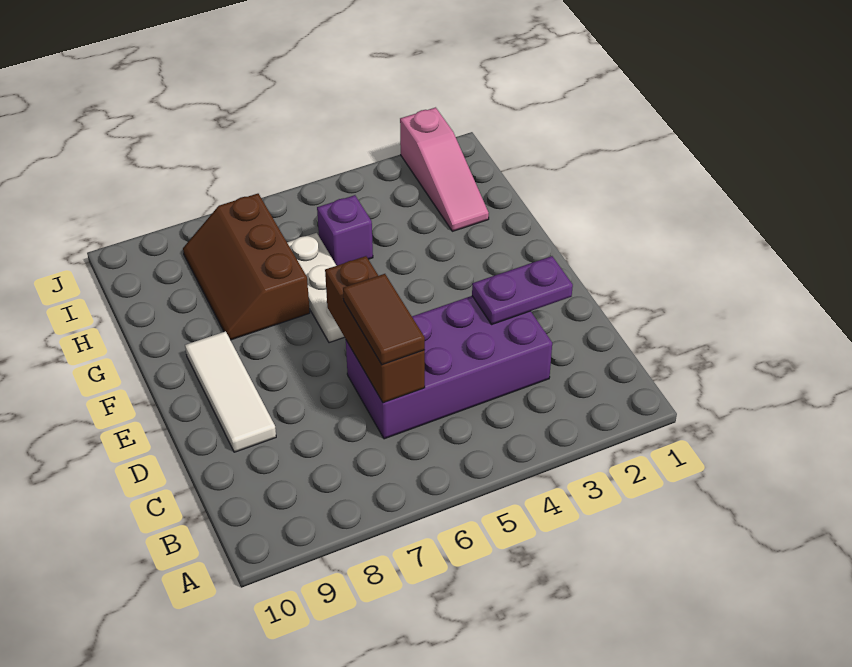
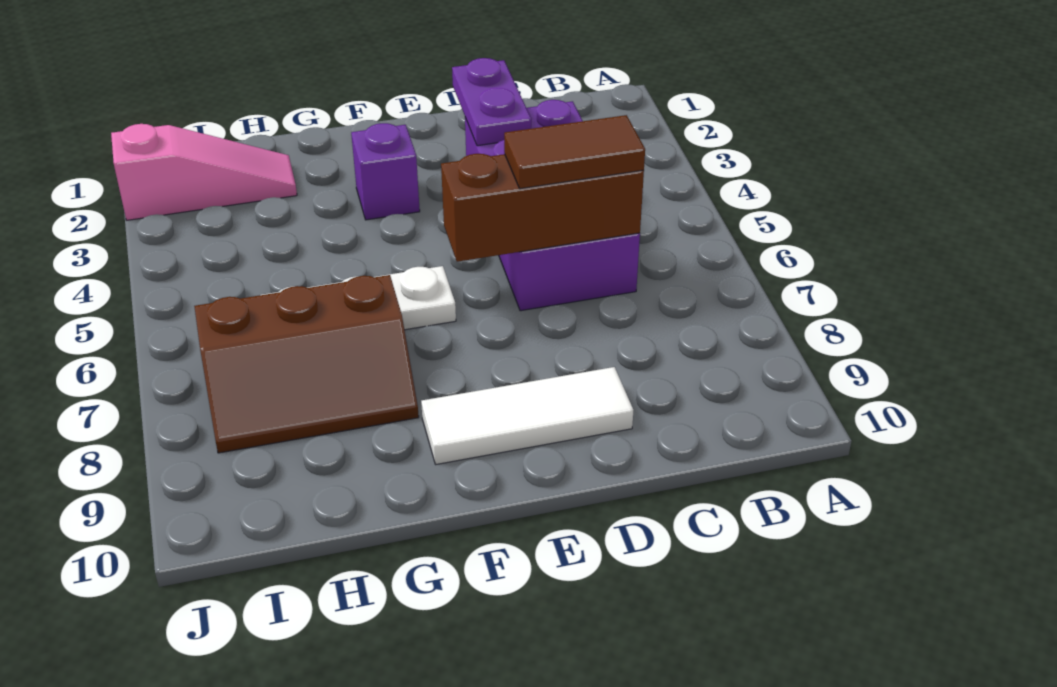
purple brick H5 level 1 -> purple brick F3 level 1

